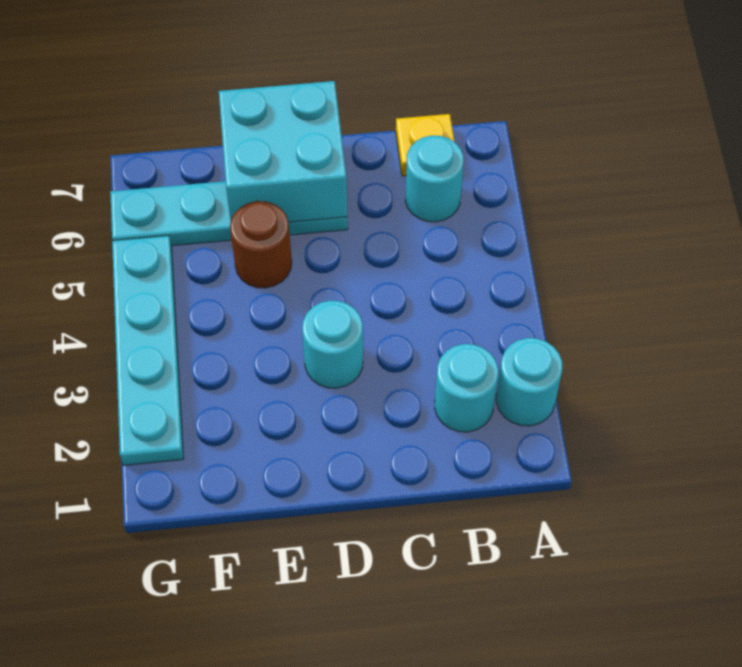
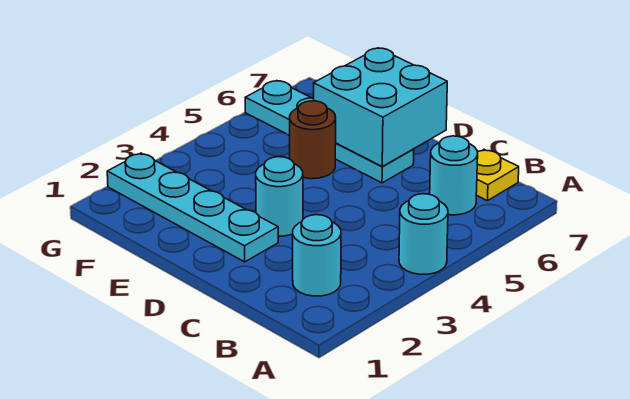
cyan round brick A2 level 1 -> cyan round brick A4 level 1
cyan plate G2:G5 level 1 -> cyan plate D2:G2 level 1

